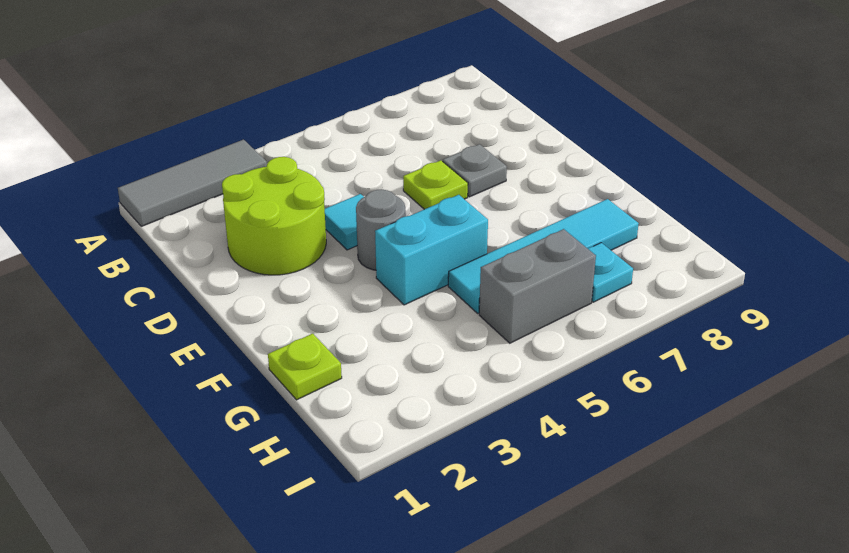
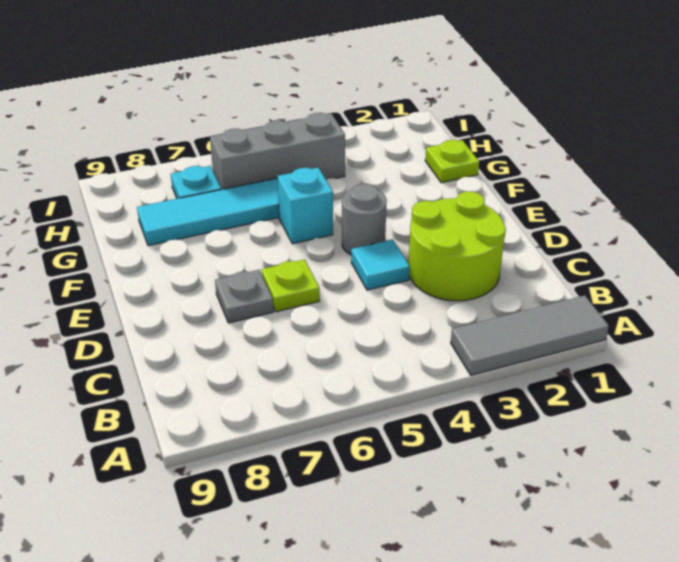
cyan brick F4:F5 level 1 -> cyan brick F5 level 1
grey brick H5:H6 level 1 -> grey brick H4:H6 level 1

